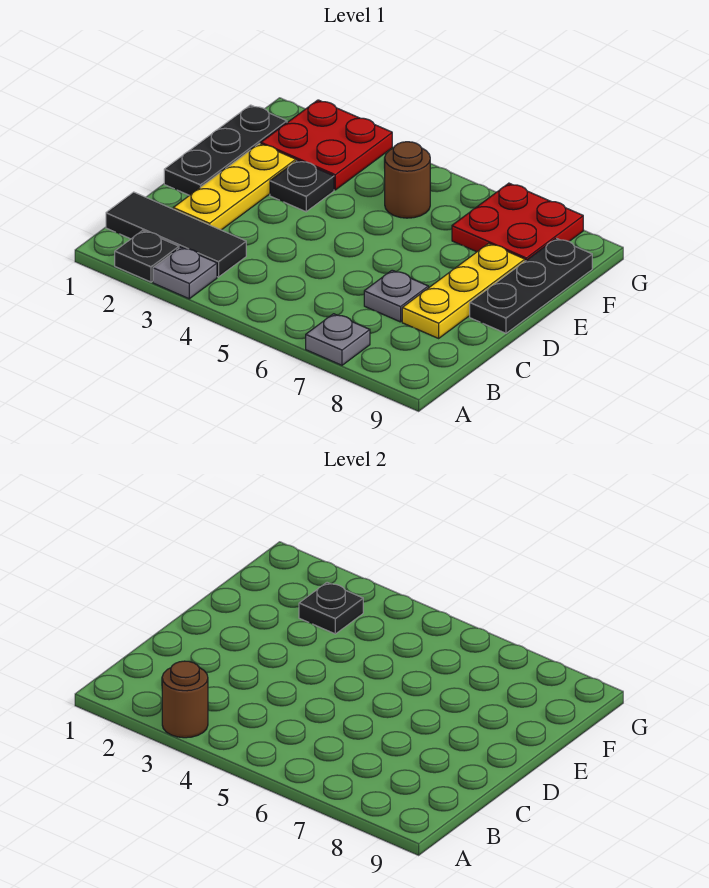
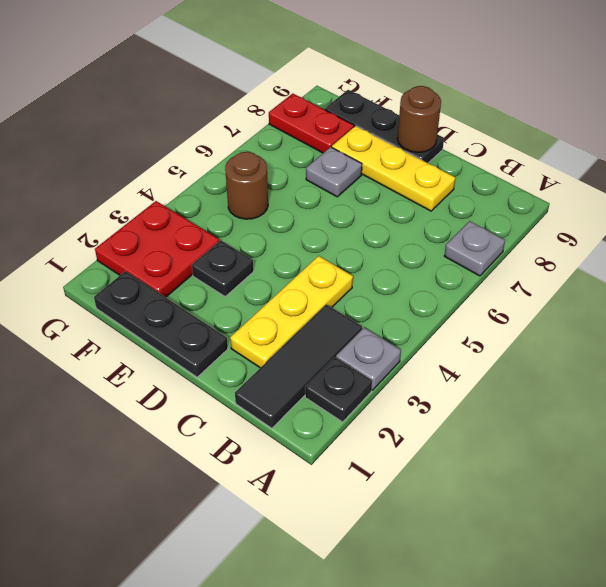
brown round brick A3 level 2 -> brown round brick D9 level 2
yellow plate C2:E2 level 1 -> yellow plate C2:C4 level 1
grey plate C7 level 1 -> grey plate E7 level 1
black plate F3 level 2 -> none
red plate F7:G8 level 1 -> red plate F8:G8 level 1

